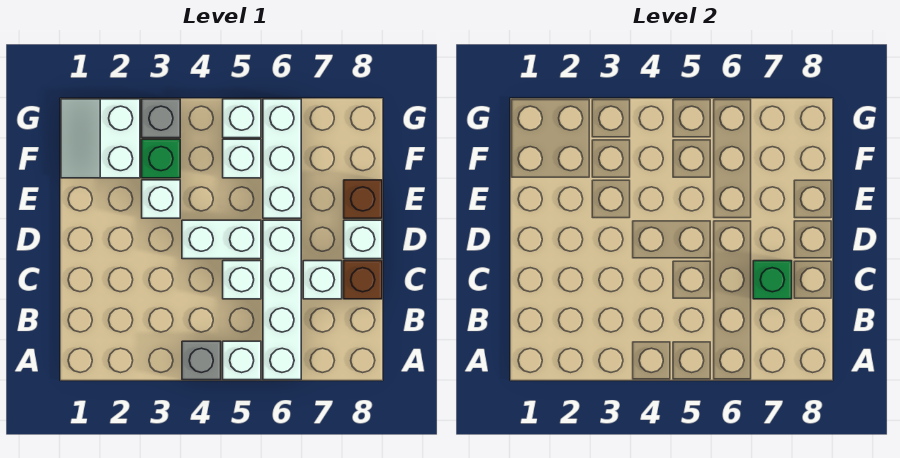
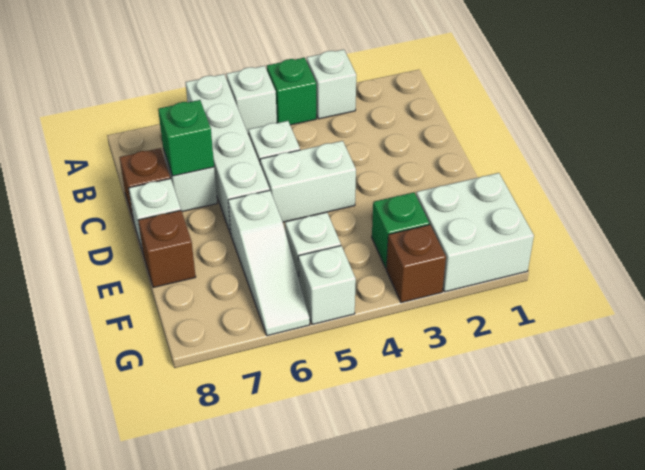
grey brick A4 level 1 -> green brick A4 level 1
white brick E3 level 1 -> white brick A3 level 1
white brick E6:G6 level 1 -> white slope E6:G6 level 1 top E
white slope F1:G2 level 1 top 2 -> white brick F1:G2 level 1
grey brick G3 level 1 -> brown brick G3 level 1

